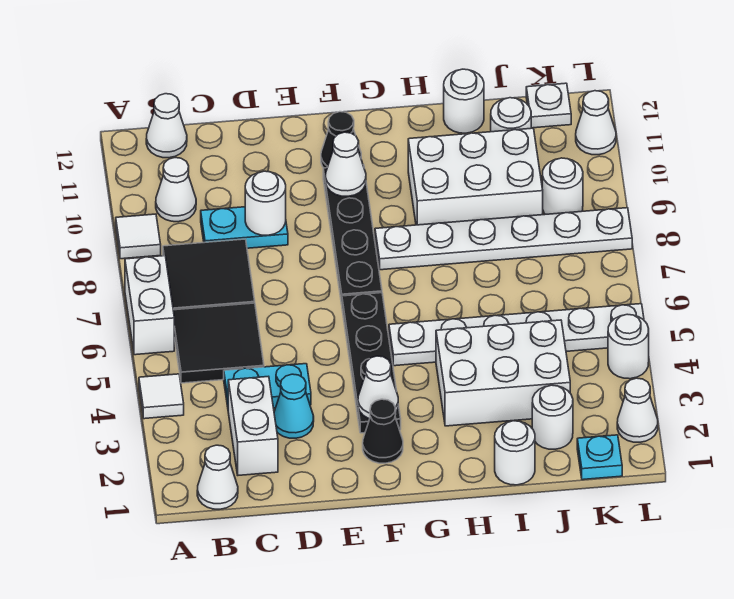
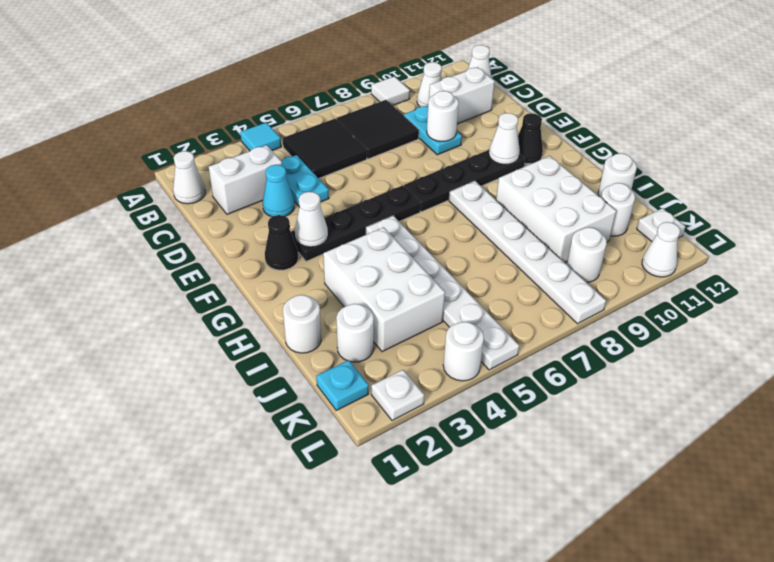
white tile A4 level 1 -> cyan tile A4 level 1
white brick A6:A7 level 1 -> white brick C10:C11 level 1
white cone L2 level 1 -> white plate L2 level 1

